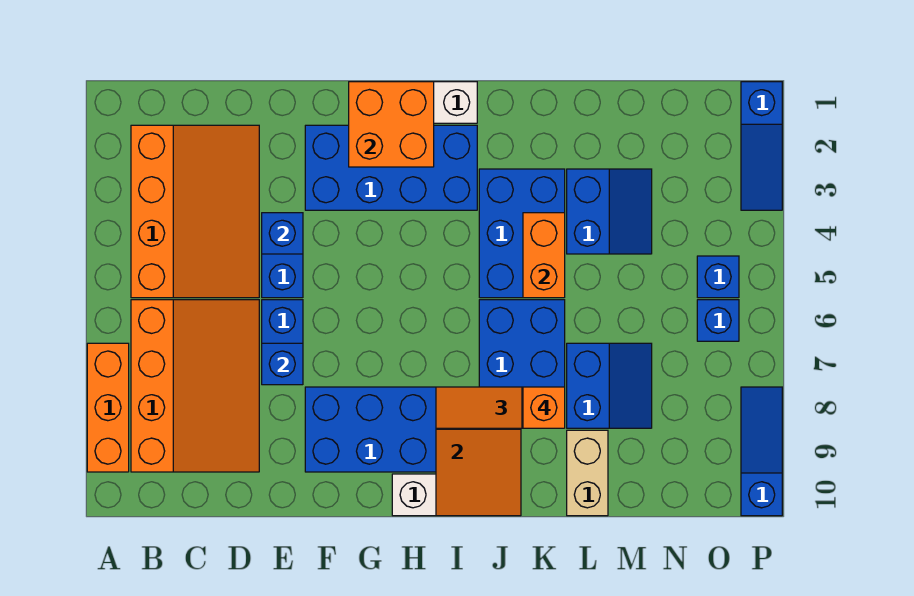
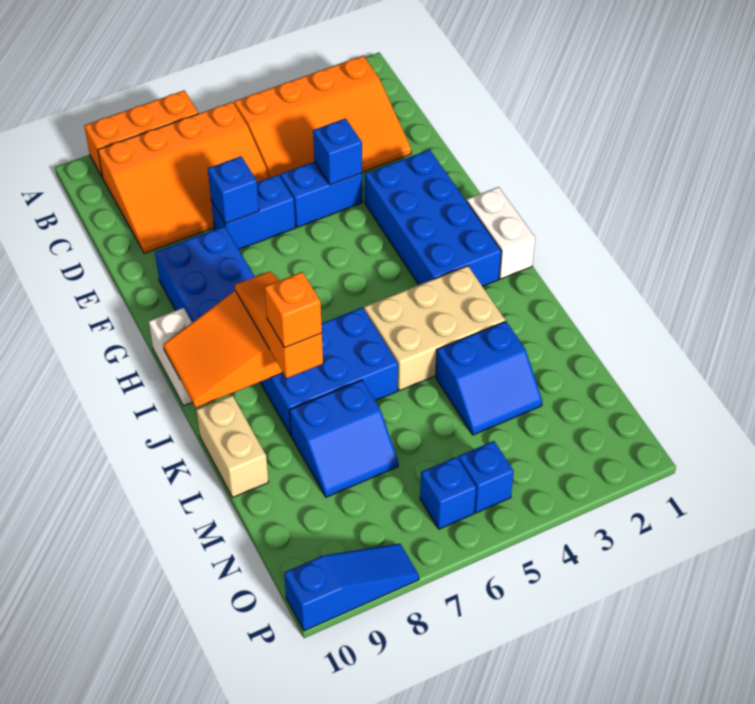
orange brick G1:H2 level 2 -> none
blue brick J3:K5 level 1 -> tan brick J3:K5 level 1
orange brick K4:K5 level 2 -> none
tan brick L9:L10 level 1 -> tan brick K10:L10 level 1
blue slope P1:P3 level 1 top 1 -> none

